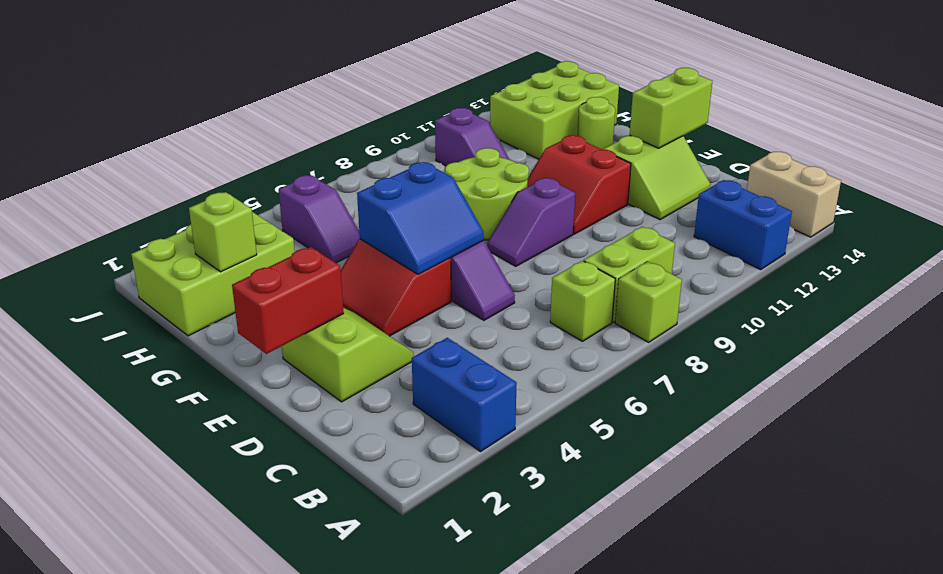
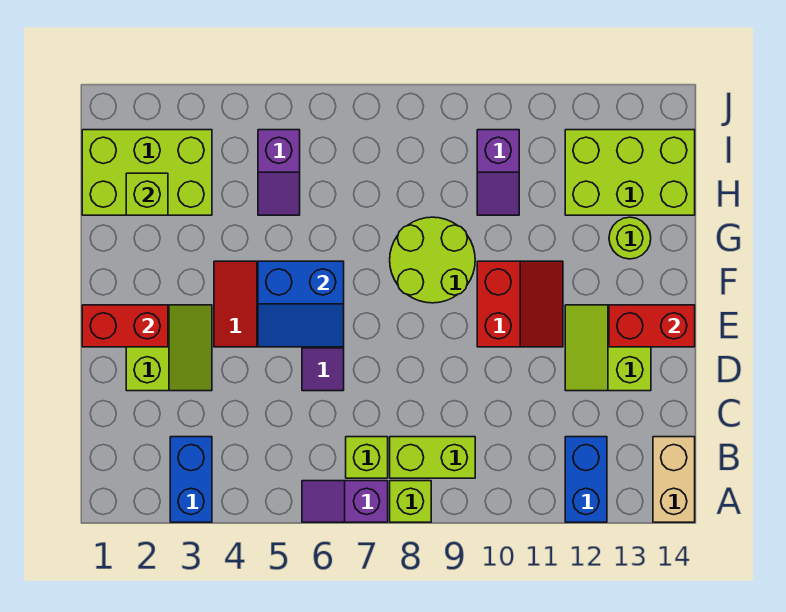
lime slope D12:E13 level 1 top E -> lime slope D12:E13 level 1 top 13
purple slope E8:E9 level 1 top 9 -> purple slope A6:A7 level 1 top 7
red slope E10:F11 level 1 top 11 -> red slope E10:F11 level 1 top 10
lime brick E13:E14 level 2 -> red brick E13:E14 level 2

